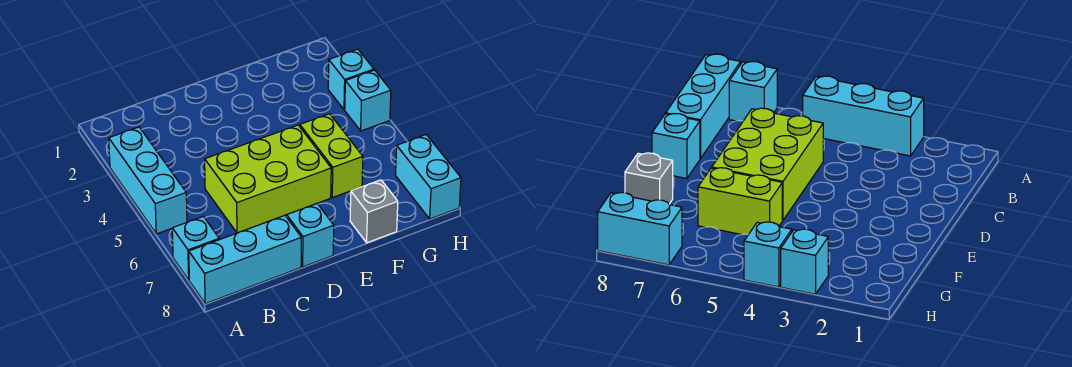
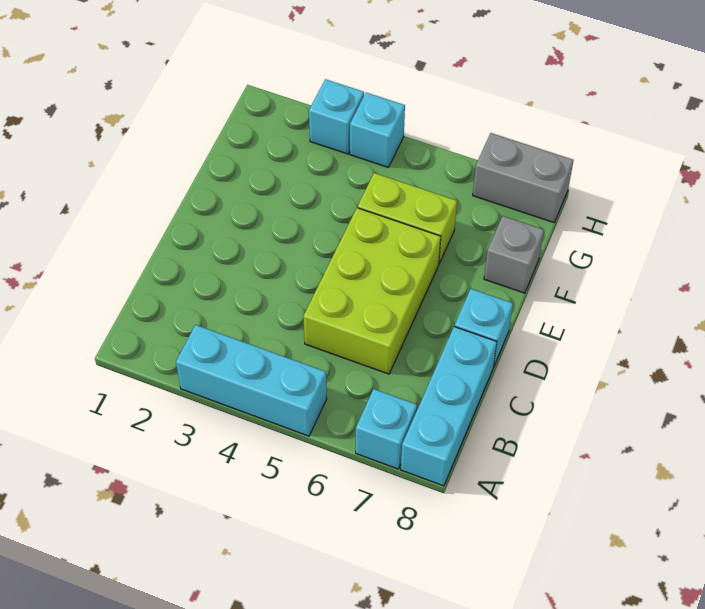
cyan brick H7:H8 level 1 -> grey brick H7:H8 level 1

